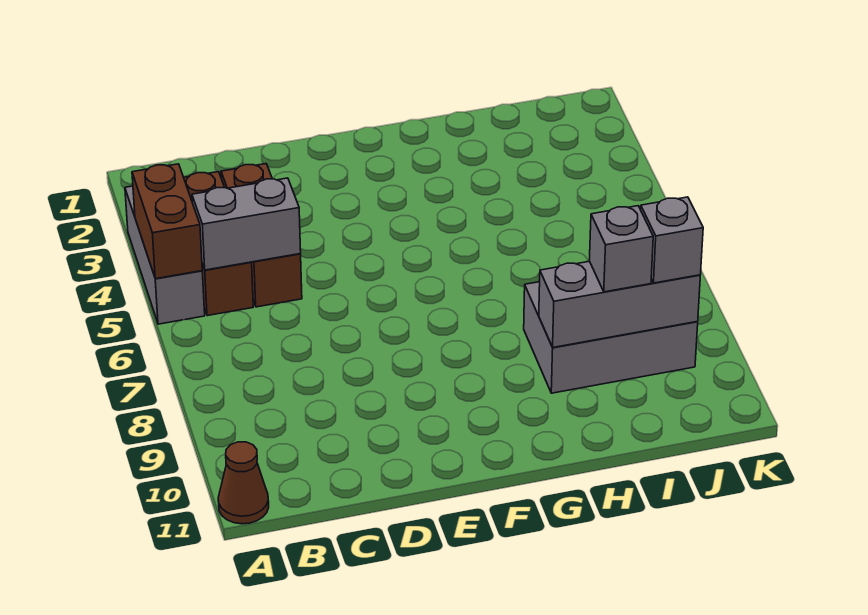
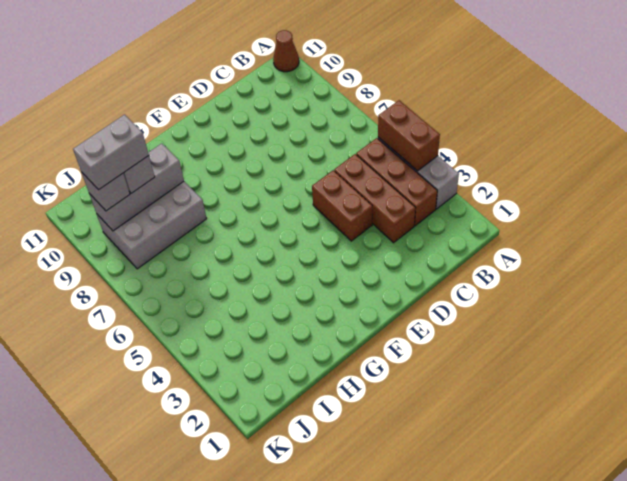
grey brick B5:C5 level 2 -> grey brick I9:J9 level 4
none -> brown brick D4:D5 level 1

